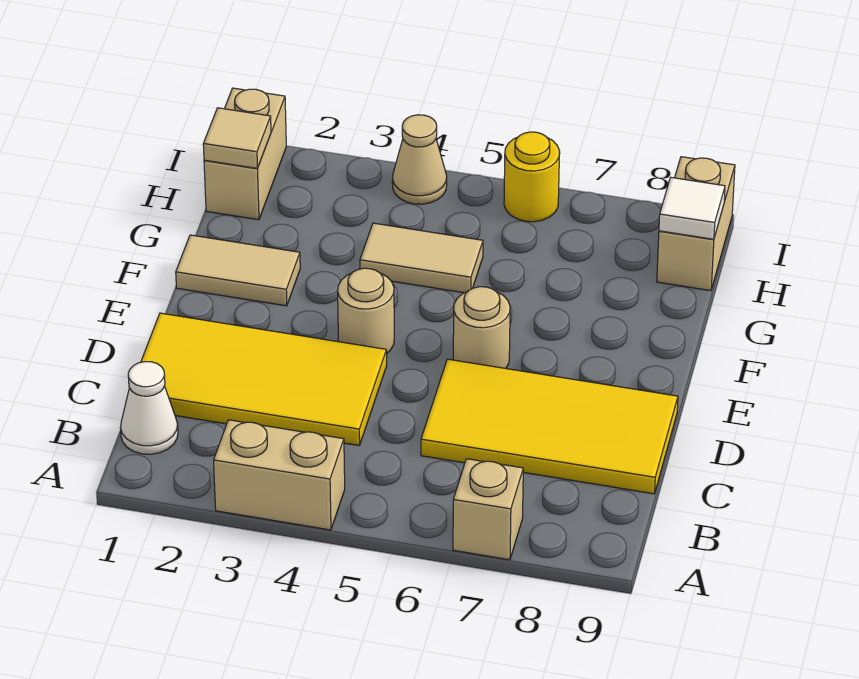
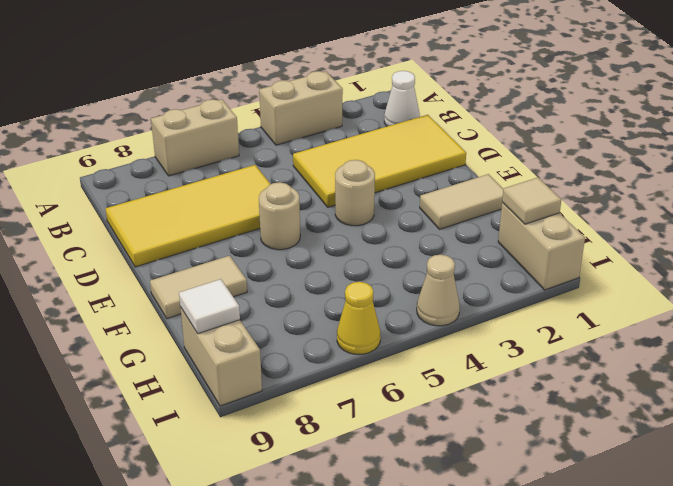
tan brick A7 level 1 -> tan brick A6:A7 level 1
tan tile G4:G5 level 1 -> tan tile F8:F9 level 1
yellow round brick I6 level 1 -> yellow cone I6 level 1

